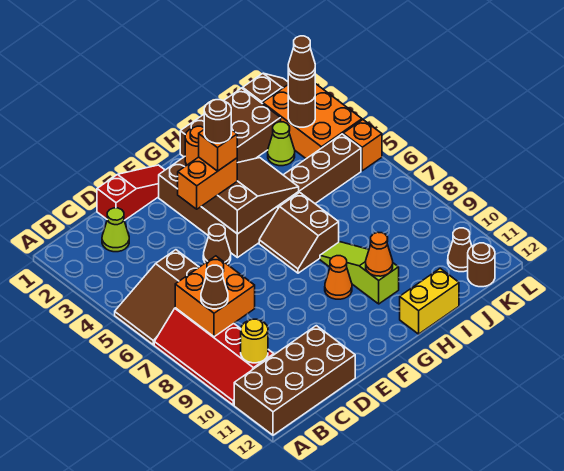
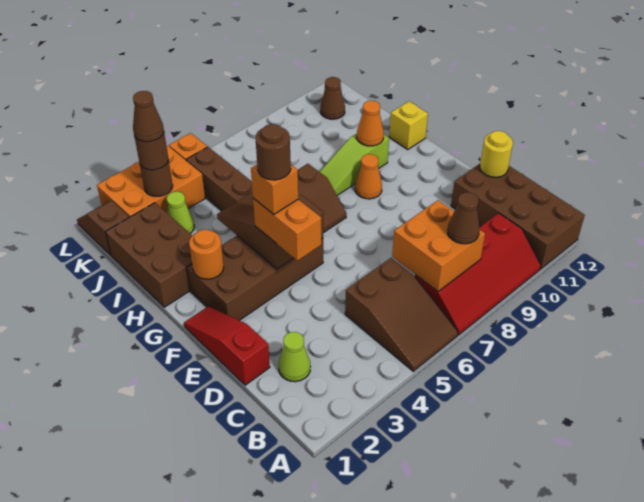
yellow round brick B10 level 2 -> yellow round brick D12 level 2
brown cone E5 level 1 -> none
yellow brick H12:I12 level 1 -> yellow brick H12 level 1
brown round brick K12 level 1 -> none

